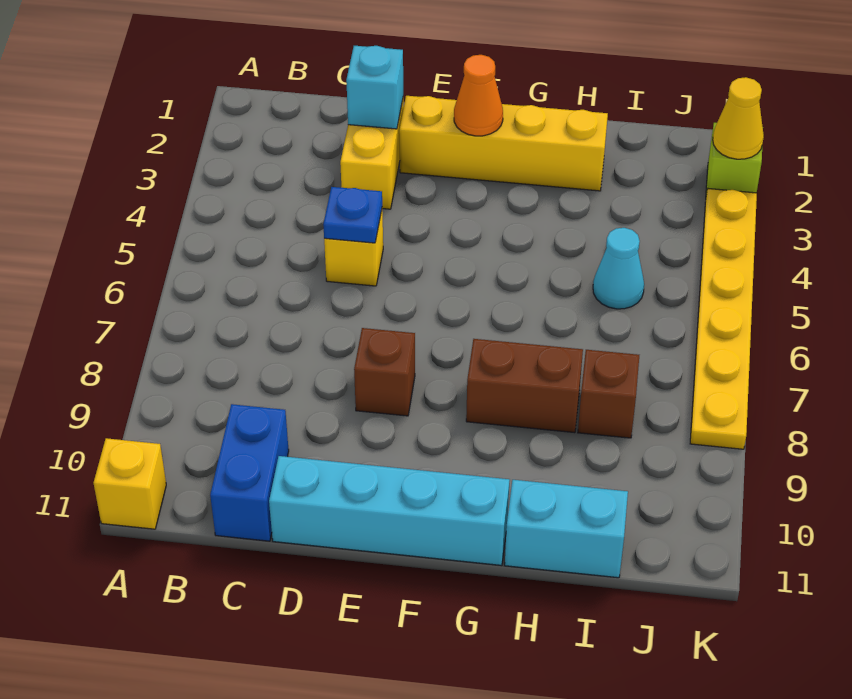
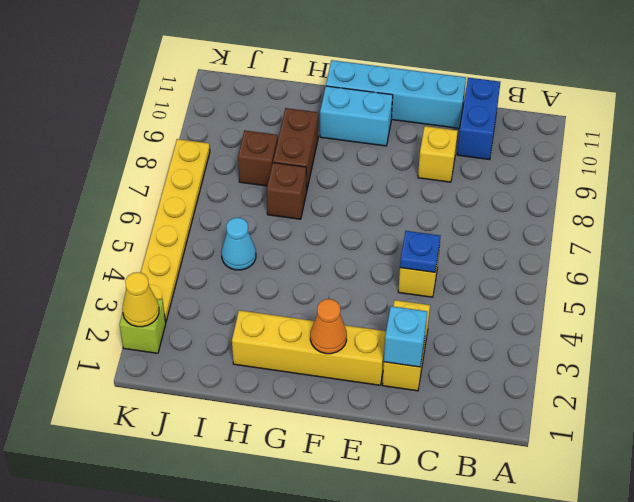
yellow brick A11 level 1 -> yellow brick D9 level 1
brown brick E8 level 1 -> brown brick H7 level 1
brown brick G8:H8 level 1 -> brown brick H8:H9 level 1
cyan brick H11:I11 level 1 -> cyan brick F10:G10 level 1

